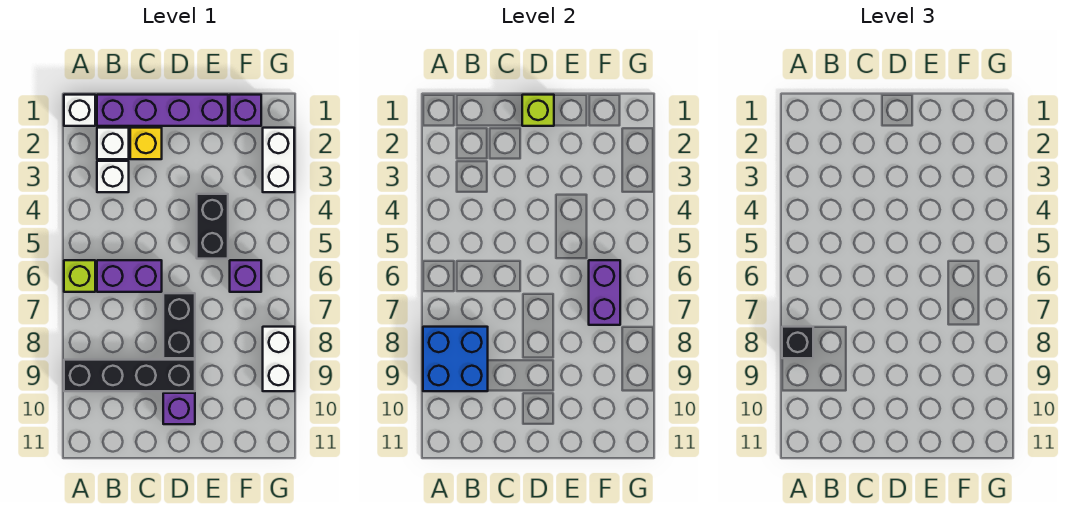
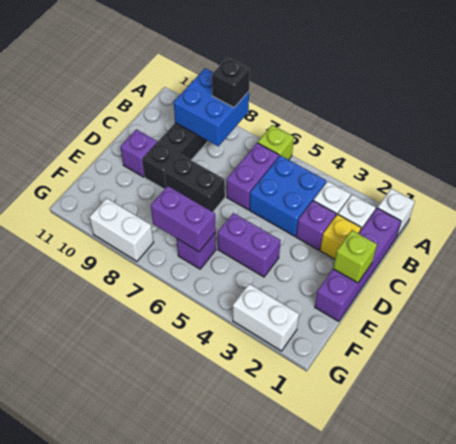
none -> blue brick B4:C5 level 1
black brick E4:E5 level 1 -> purple brick E4:E5 level 1
purple brick F1 level 1 -> purple brick C3 level 1

